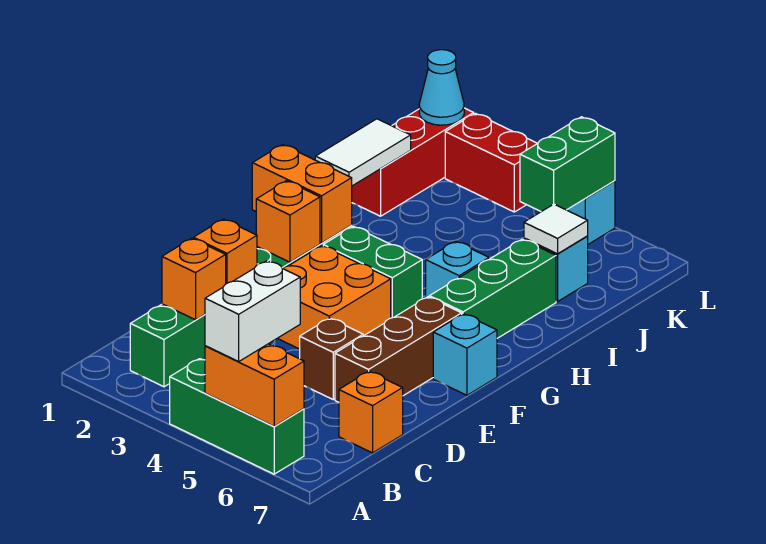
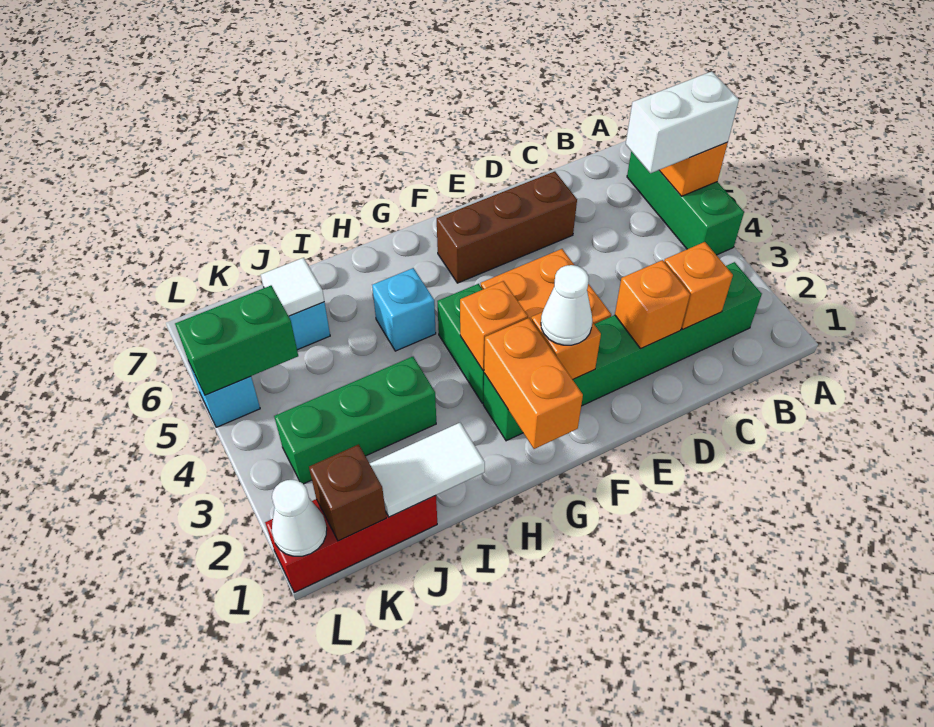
orange brick C7 level 1 -> orange brick G3 level 2
brown brick D5 level 1 -> brown brick K1 level 2
none -> white cone F2 level 3
cyan brick F7 level 1 -> none
green brick G6:I6 level 1 -> green brick I3:K3 level 1
cyan cone L1 level 2 -> white cone L1 level 2
red brick L2:L3 level 1 -> none

